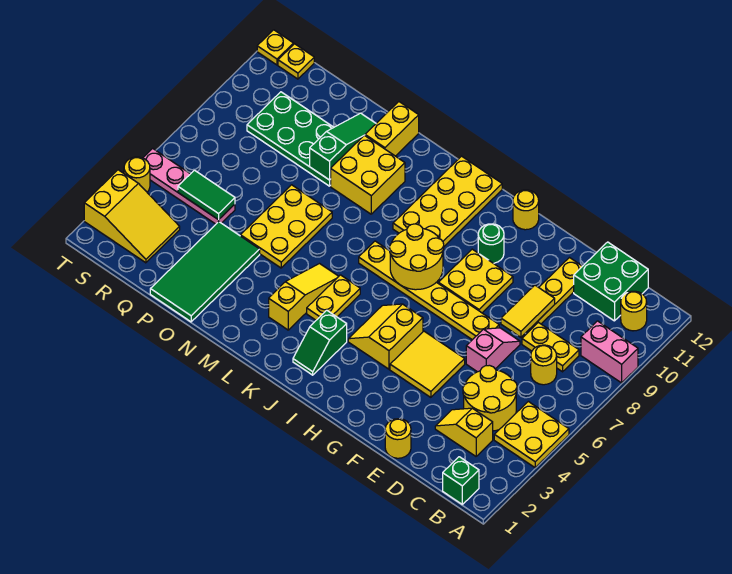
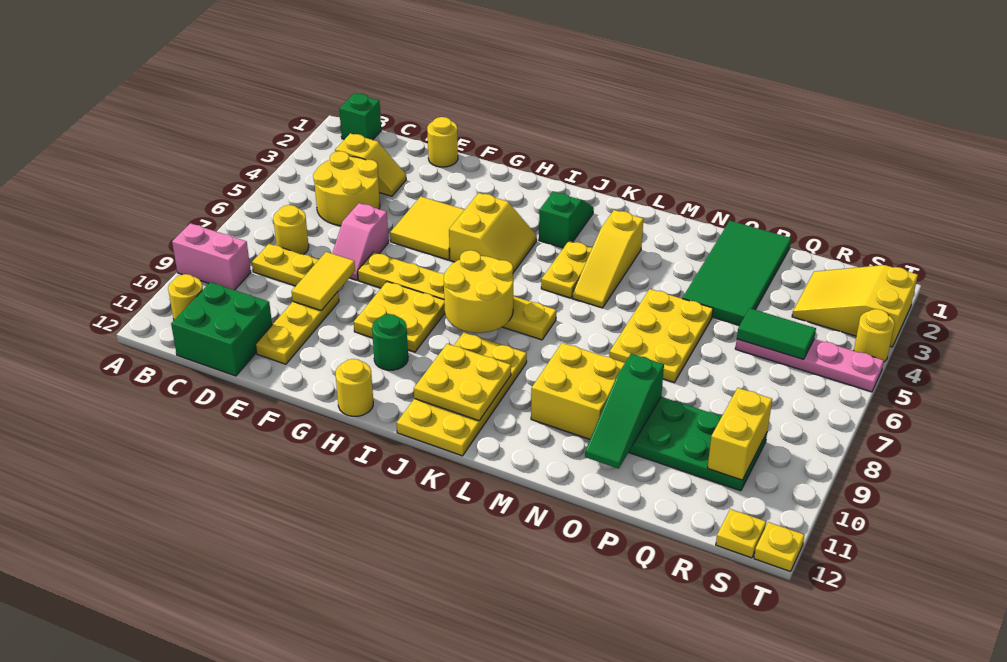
yellow plate A4:B5 level 1 -> yellow plate J10:K11 level 2
yellow brick N11:N12 level 1 -> yellow brick R9:R10 level 2

